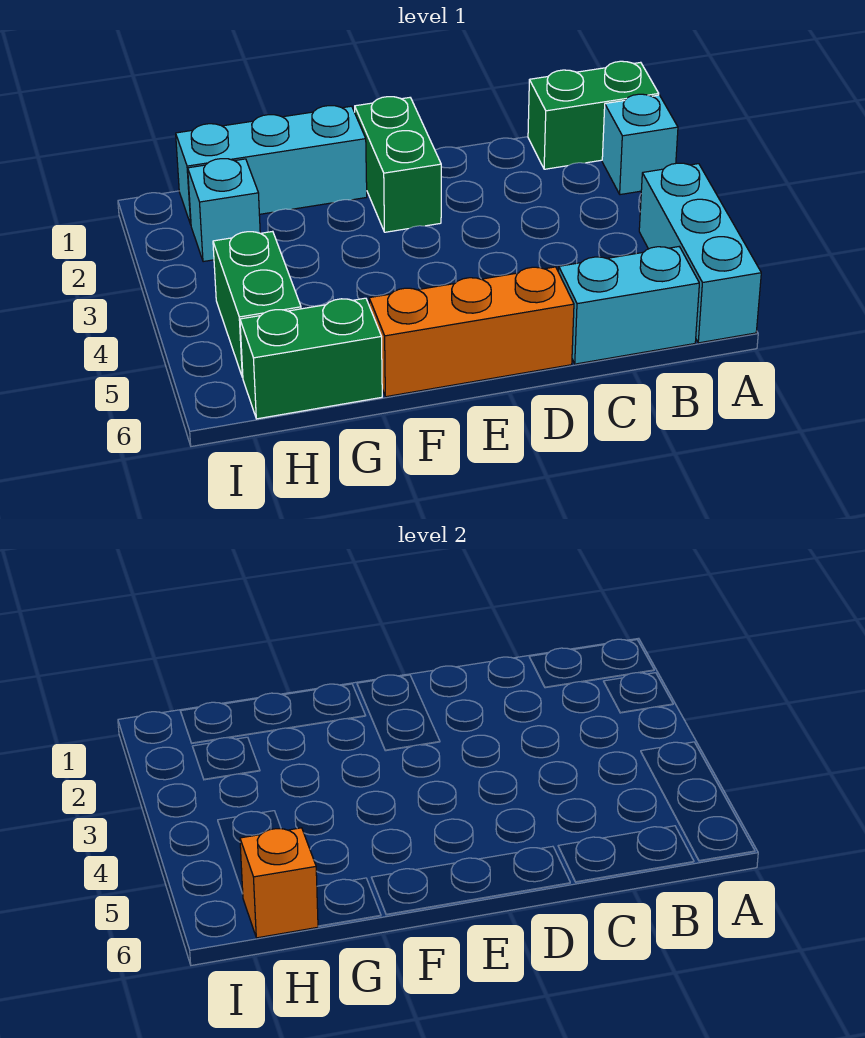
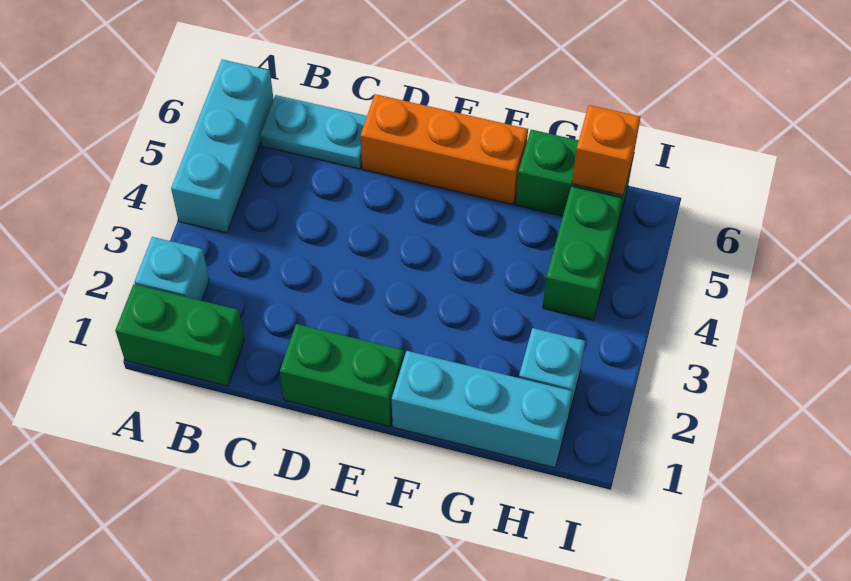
cyan brick B6:C6 level 1 -> cyan plate B6:C6 level 1
green brick E1:E2 level 1 -> green brick D1:E1 level 1

